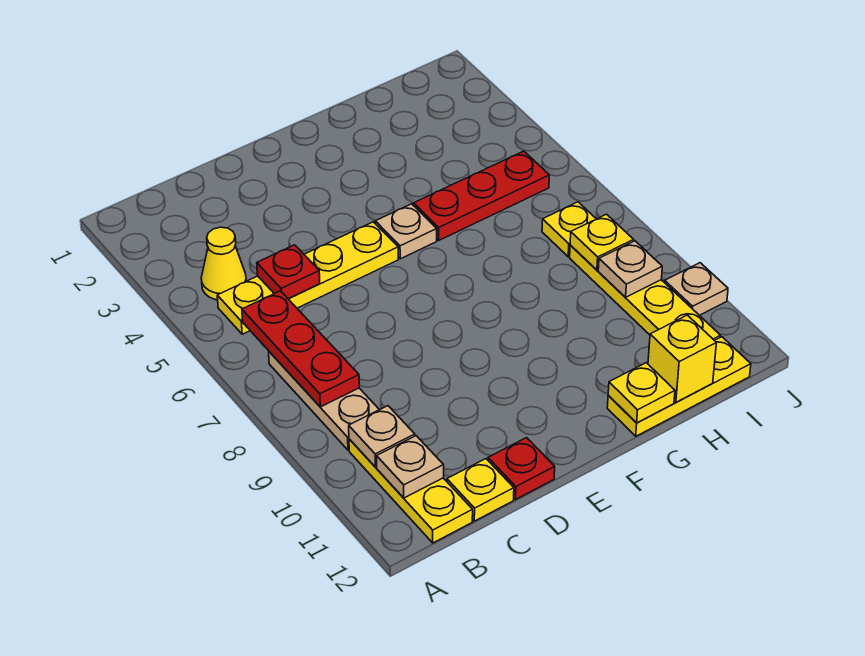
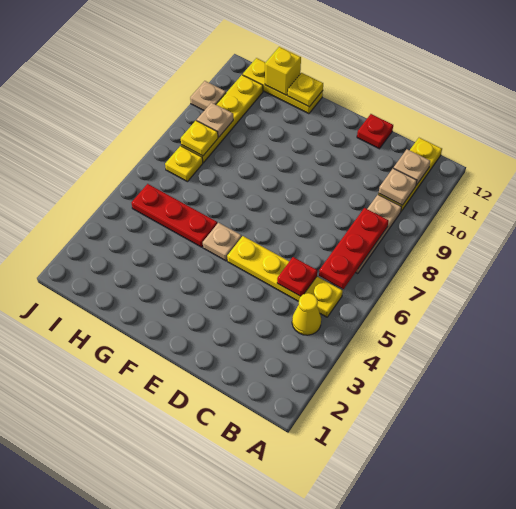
yellow plate C12 level 1 -> none

